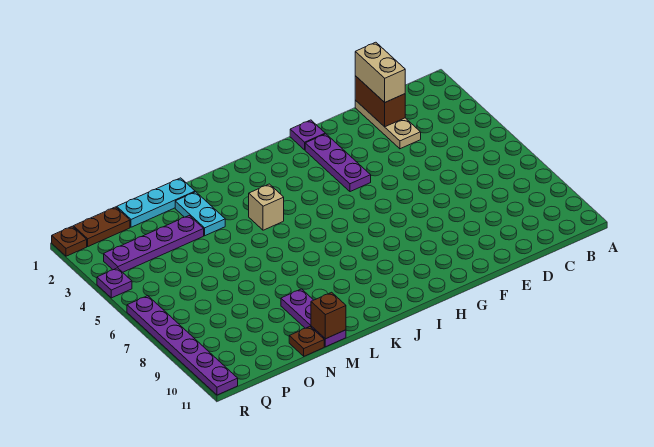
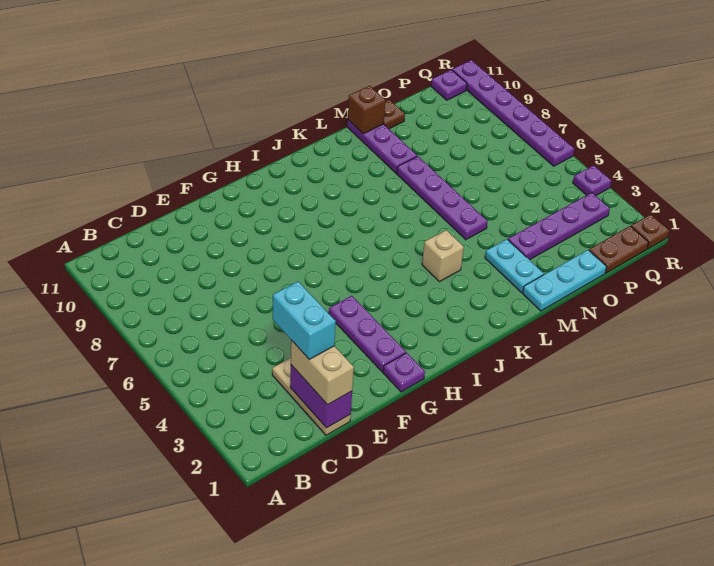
brown brick D1:D2 level 2 -> purple brick D1:D2 level 2
none -> cyan brick D2:D3 level 4
none -> purple plate M5:M8 level 1
none -> purple plate Q11 level 1

